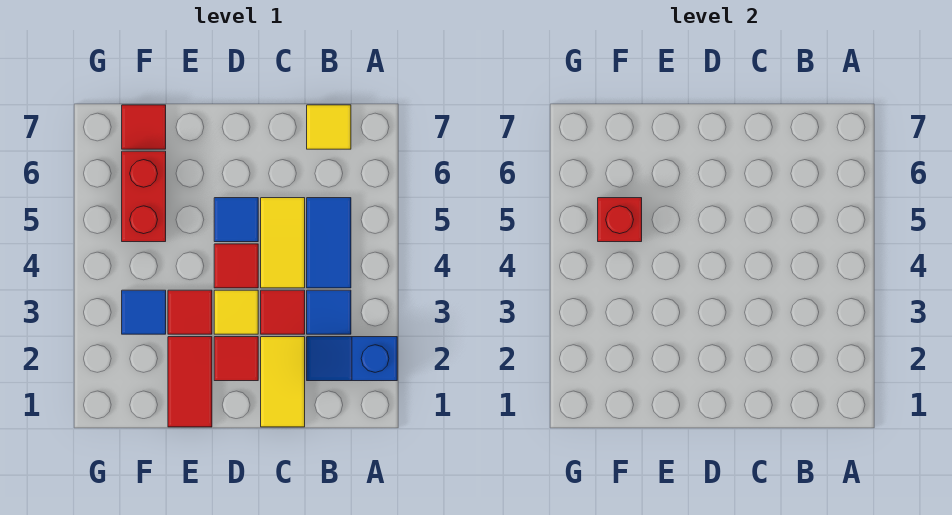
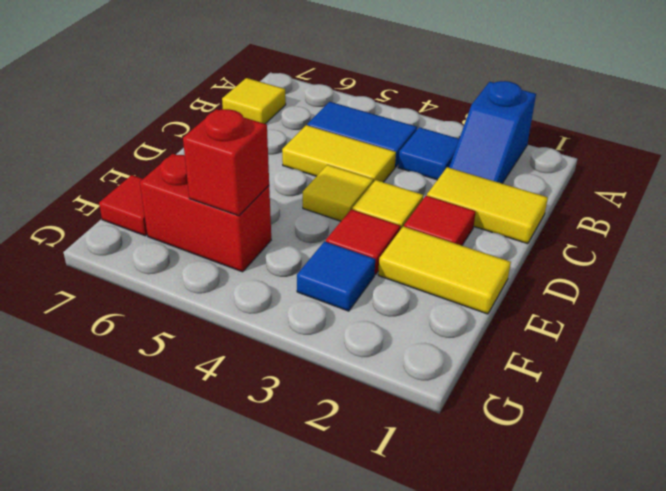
red tile C3 level 1 -> none
red tile D4 level 1 -> yellow tile D4 level 1
blue tile D5 level 1 -> none
red tile E1:E2 level 1 -> yellow tile E1:E2 level 1

